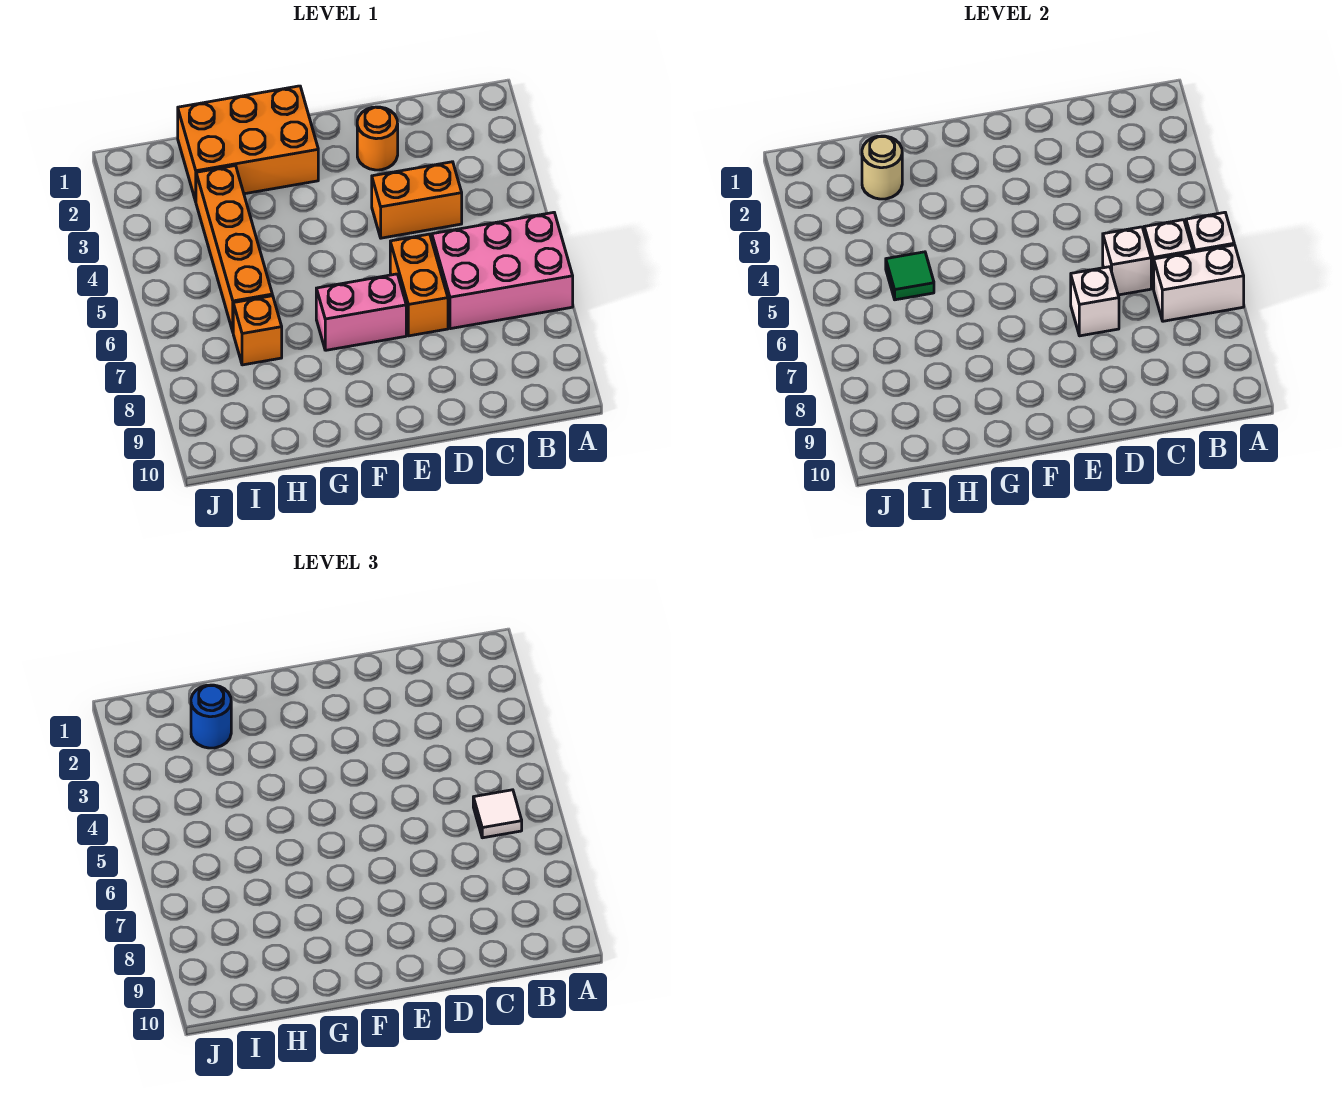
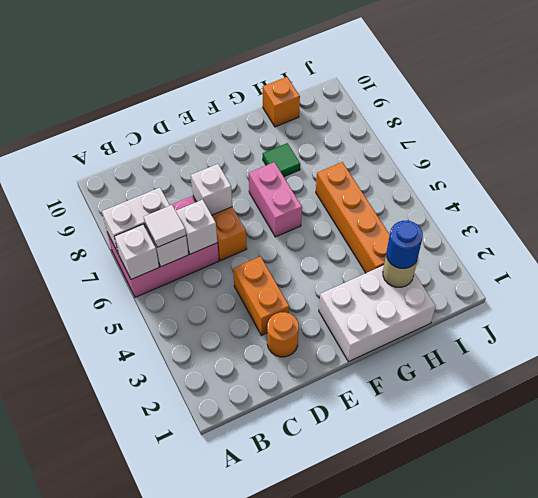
orange brick C4:D4 level 1 -> orange brick D3:D4 level 1
pink brick E7:F7 level 1 -> pink brick F6:F7 level 1
orange brick F1:H2 level 1 -> white brick F1:H2 level 1
green tile H5 level 2 -> green tile G8 level 1
orange brick H7 level 1 -> orange brick H10 level 1

